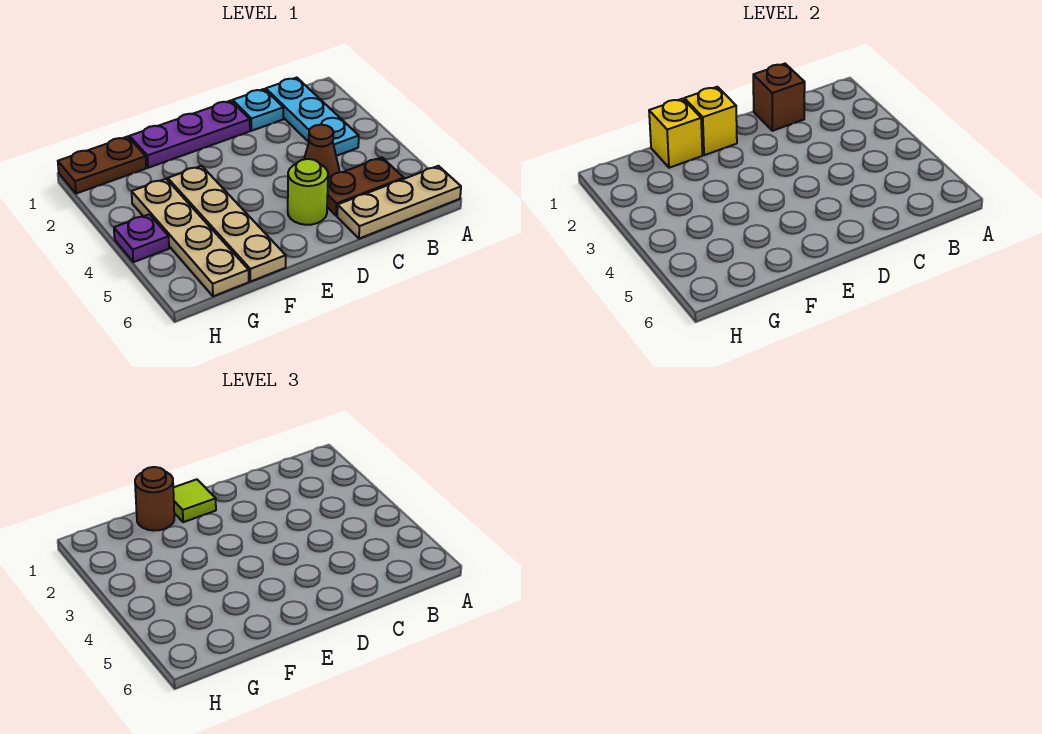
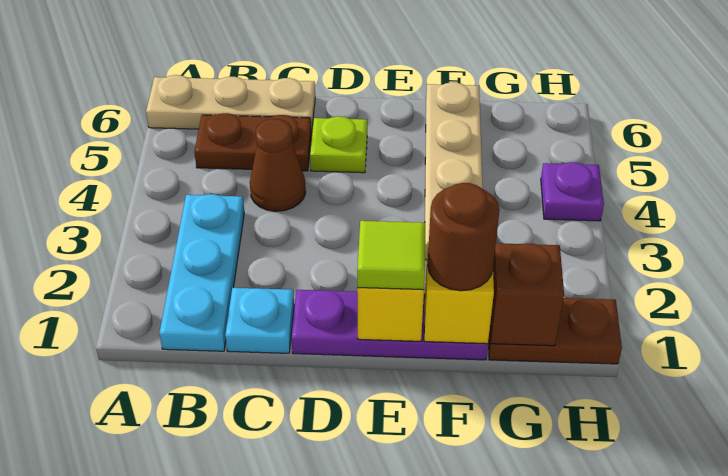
brown brick C1 level 2 -> brown brick G1 level 2
lime round brick D5 level 1 -> lime plate D5 level 1
tan plate G3:G6 level 1 -> none

